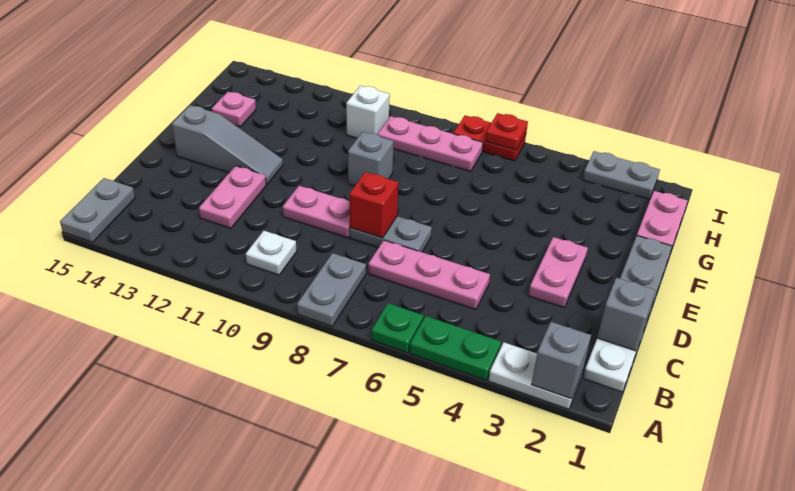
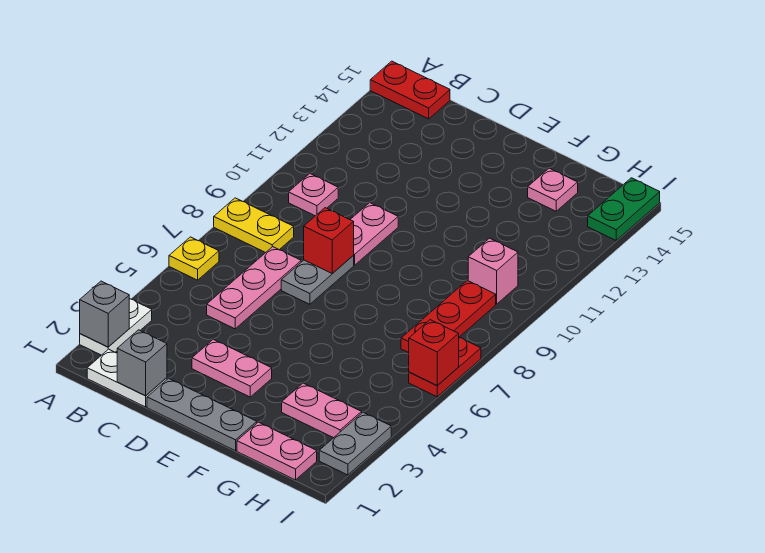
green plate A4:A5 level 1 -> green plate I14:I15 level 1
green plate A6 level 1 -> yellow plate A6 level 1
grey plate A8:B8 level 1 -> yellow plate A8:B8 level 1
grey plate A15:B15 level 1 -> red plate A15:B15 level 1
white plate B10 level 1 -> pink plate B10 level 1
pink plate C12:D12 level 1 -> pink plate G3:H3 level 1
grey slope E12:E14 level 1 top 14 -> none
grey brick F9 level 1 -> none
pink plate H7:H9 level 1 -> red plate H7:H9 level 1
white brick H10 level 1 -> pink brick H10 level 1
red plate I6 level 2 -> red brick I6 level 2

